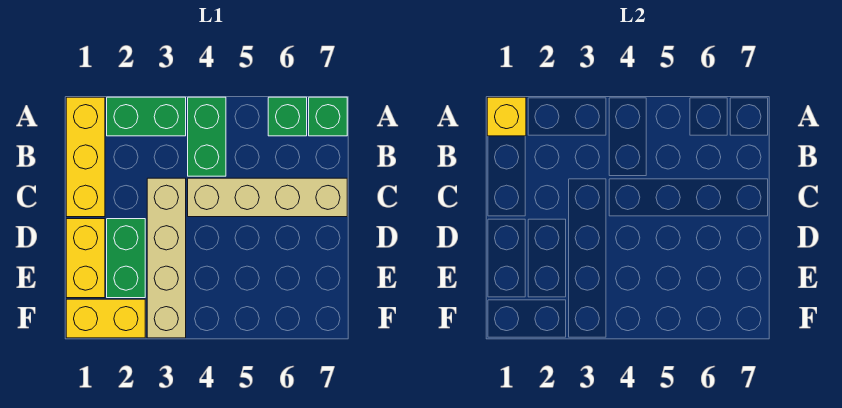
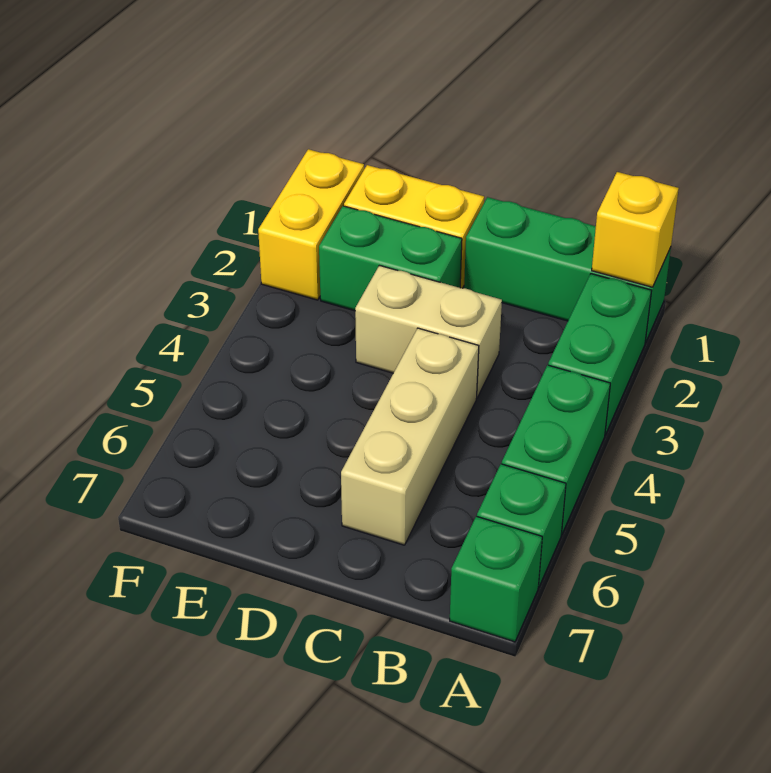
yellow brick A1:C1 level 1 -> green brick A1:C1 level 1
green brick A4:B4 level 1 -> green brick A4:A5 level 1
tan brick C3:F3 level 1 -> tan brick C3:D3 level 1
tan brick C4:C7 level 1 -> tan brick C4:C6 level 1

